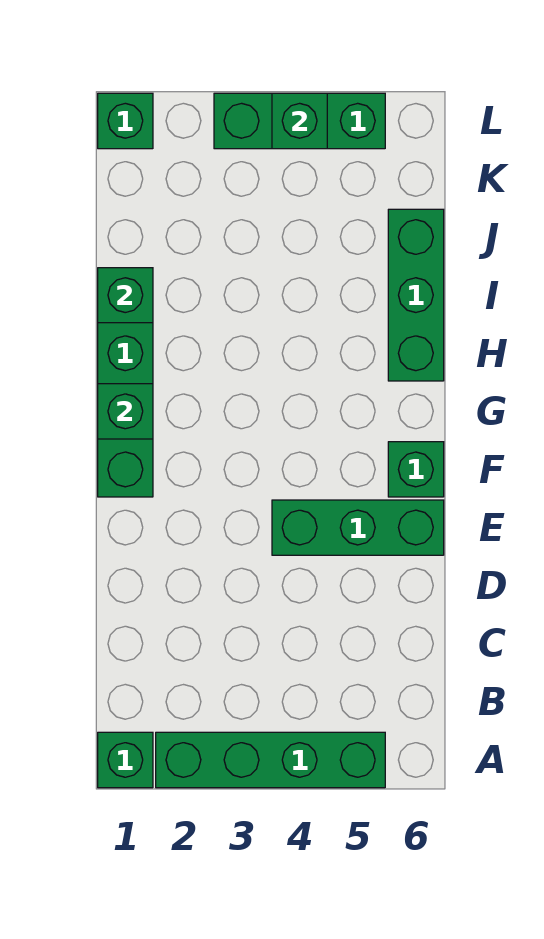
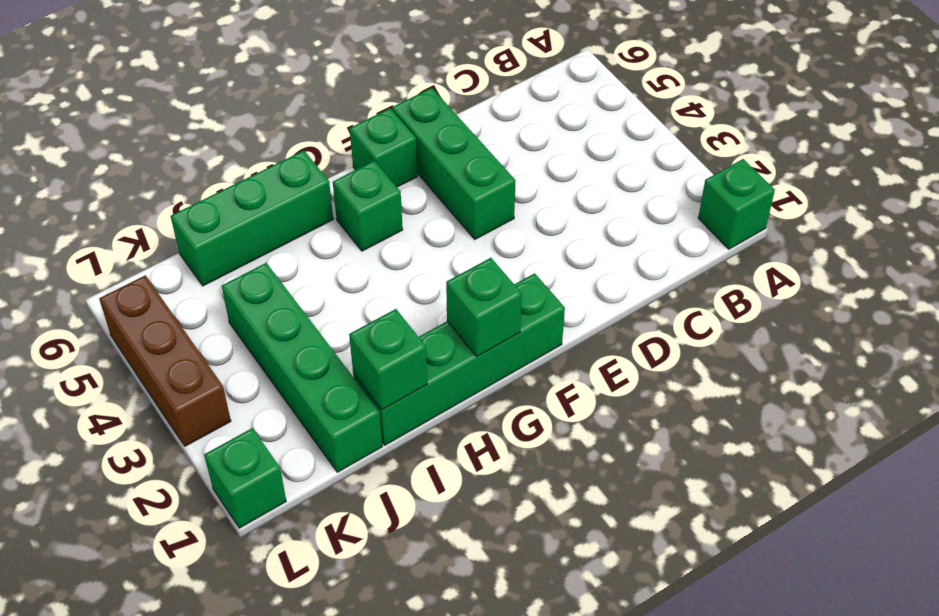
green brick A2:A5 level 1 -> green brick J1:J4 level 1
green brick L3:L5 level 1 -> brown brick L3:L5 level 1
green brick L4 level 2 -> green brick G5 level 1

